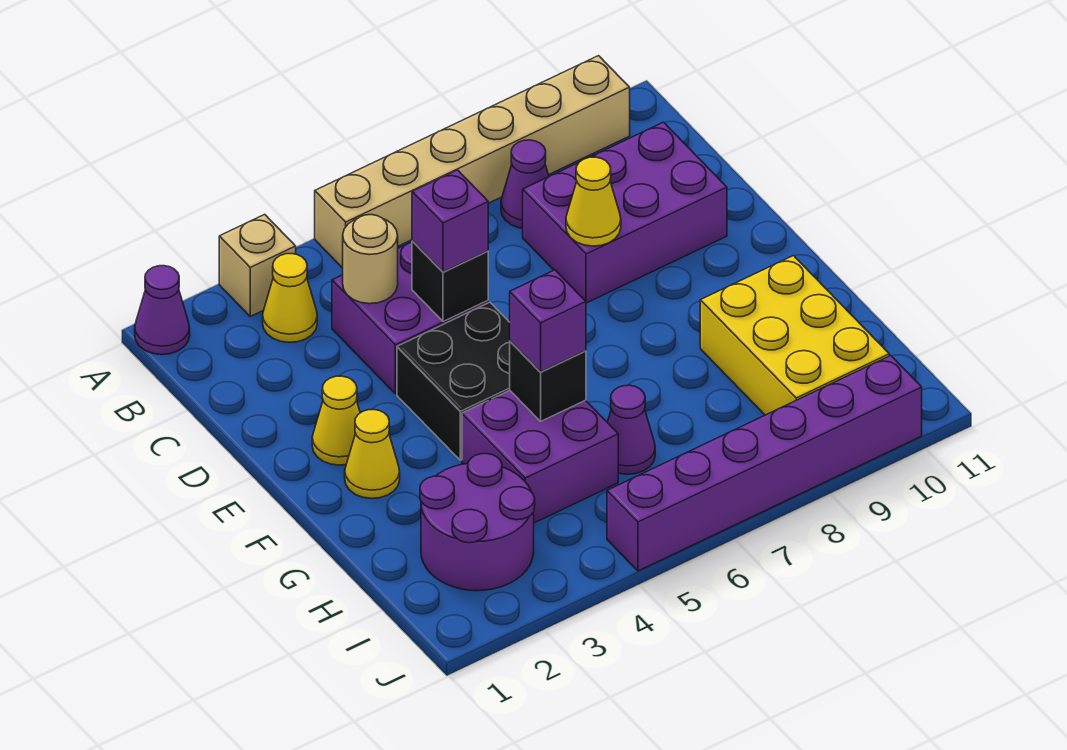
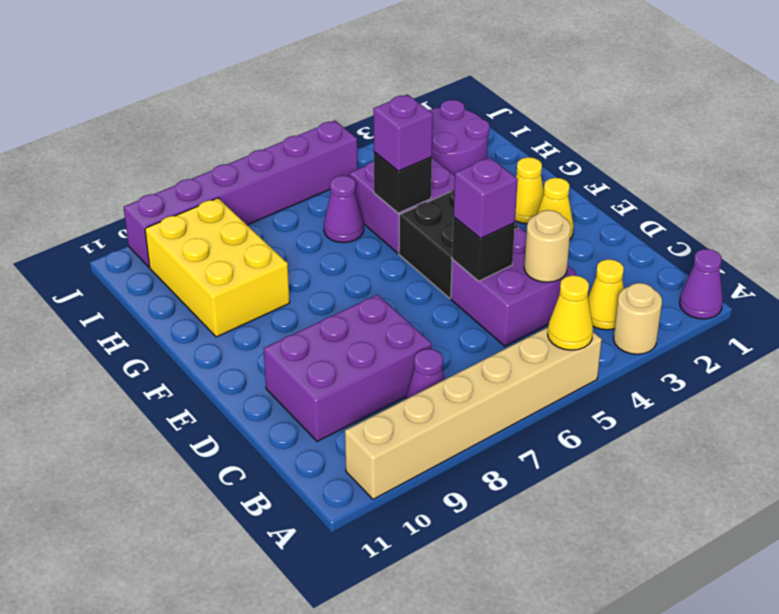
tan brick A3 level 1 -> tan round brick A3 level 1
yellow cone D8 level 2 -> yellow cone A5 level 2

